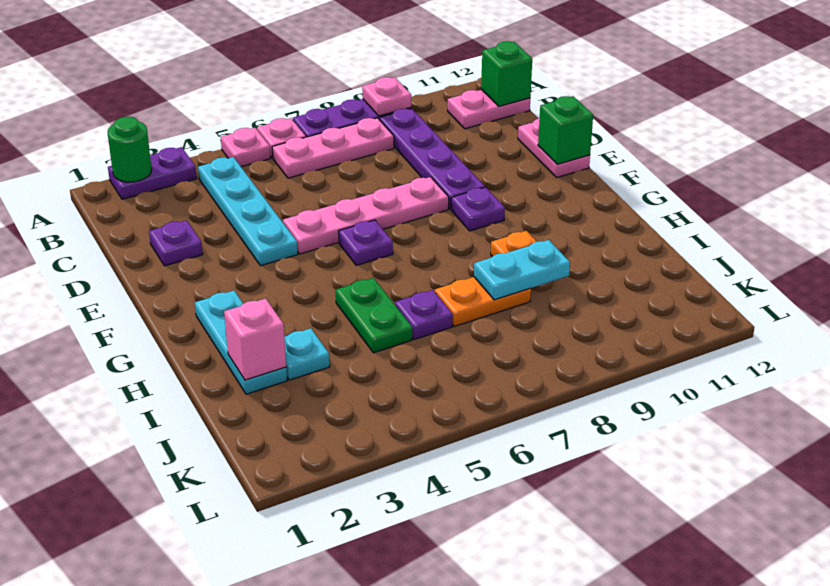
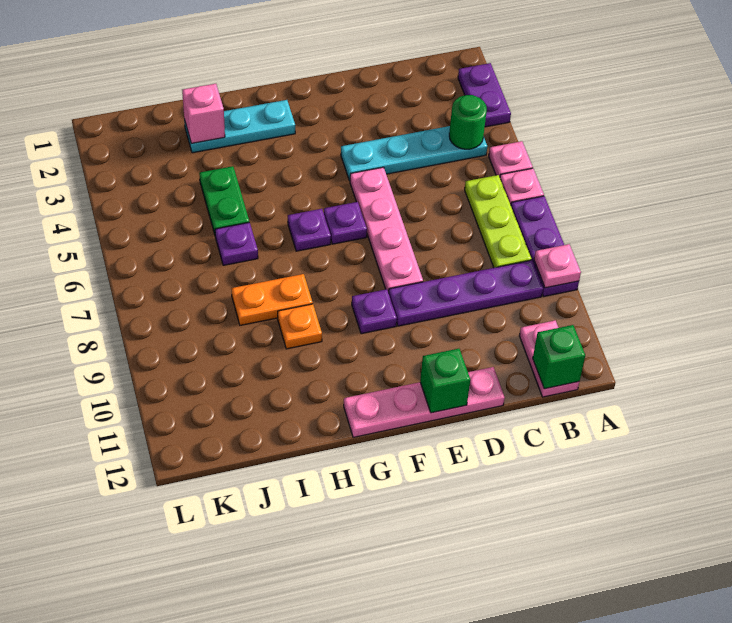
green round brick A2 level 2 -> green round brick B4 level 2
pink plate B6:B8 level 1 -> lime plate B6:B8 level 1
purple plate D2 level 1 -> purple plate G6 level 1
pink plate D12:E12 level 1 -> pink plate D12:G12 level 1
green plate H5:I5 level 1 -> green plate I4:I5 level 1
cyan plate I3 level 1 -> none
orange plate I7:I8 level 1 -> orange plate H8:I8 level 1
cyan plate I8:I9 level 2 -> none

